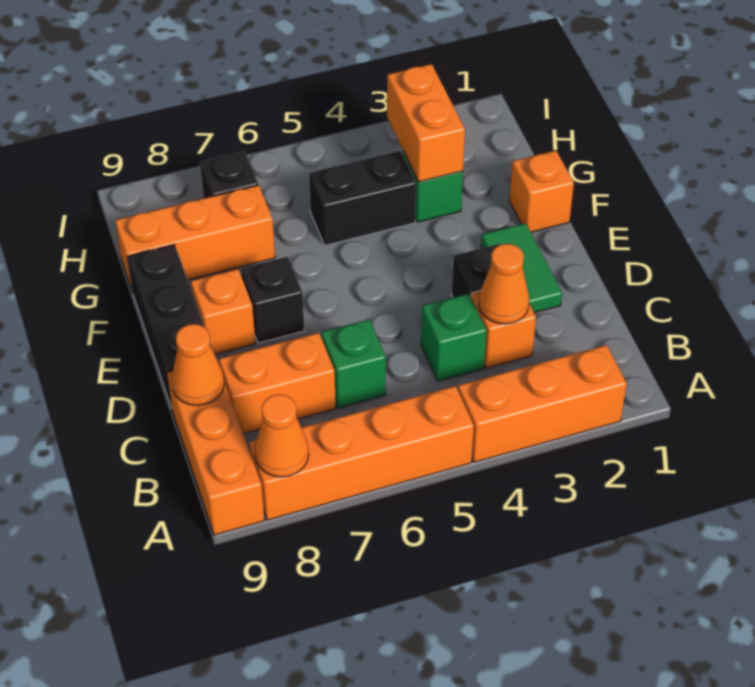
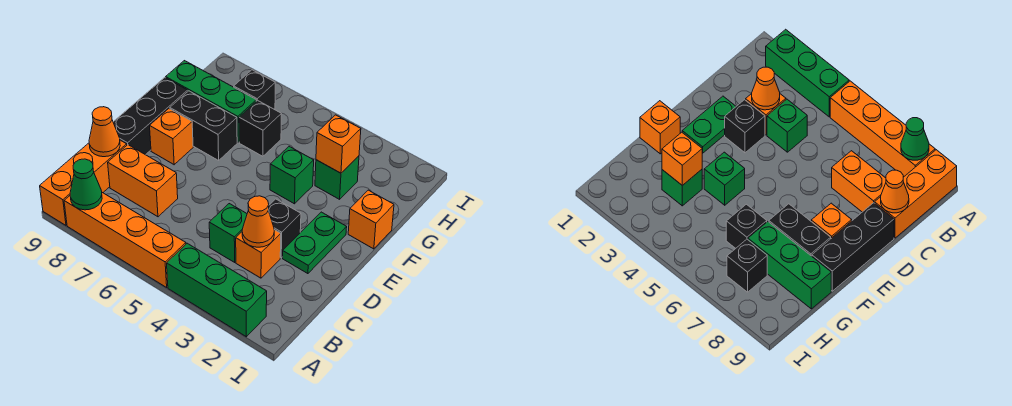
orange brick A2:A4 level 1 -> green brick A2:A4 level 1
orange cone A8 level 2 -> green cone A8 level 2
green brick C6 level 1 -> green brick F4 level 1
green tile D2:E2 level 1 -> green plate D2:E2 level 1
black brick E7 level 1 -> black brick G6 level 1
orange brick G3:H3 level 2 -> orange brick G3 level 2
black brick G4:G5 level 1 -> black brick F7:F8 level 1
orange brick G7:G9 level 1 -> green brick G7:G9 level 1

